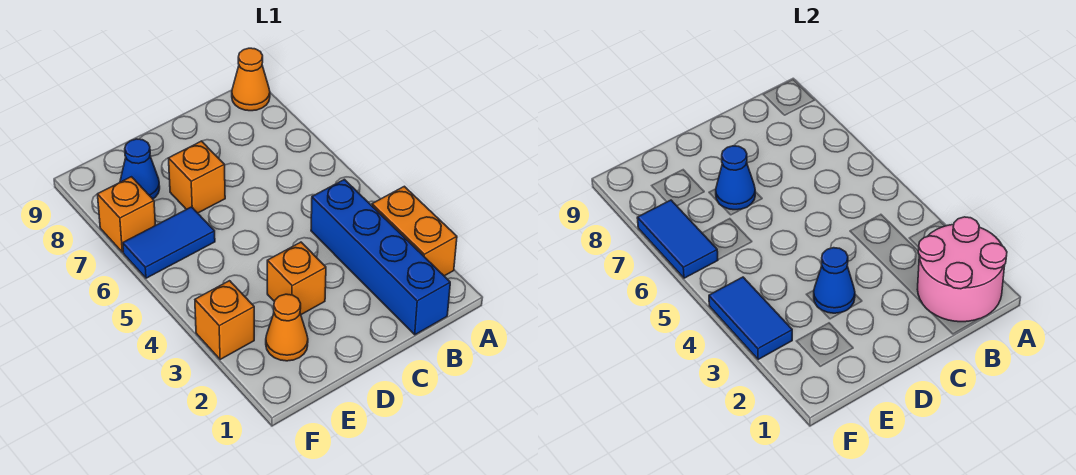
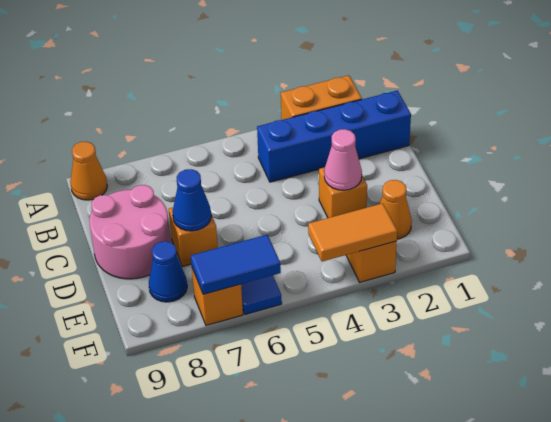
pink round brick A1:B2 level 2 -> pink round brick C8:D9 level 1
blue cone D3 level 2 -> pink cone D3 level 2
blue tile F3:F4 level 2 -> orange tile F3:F4 level 2

